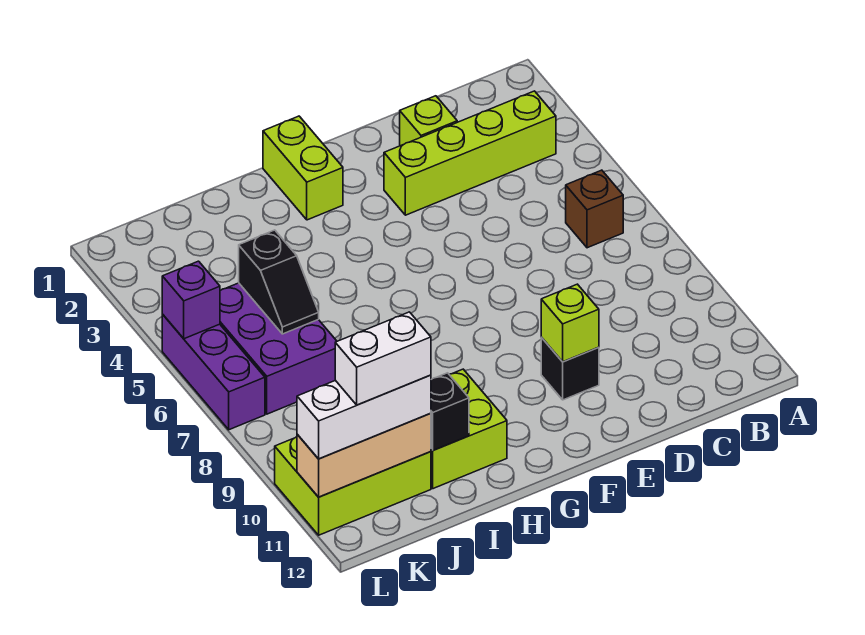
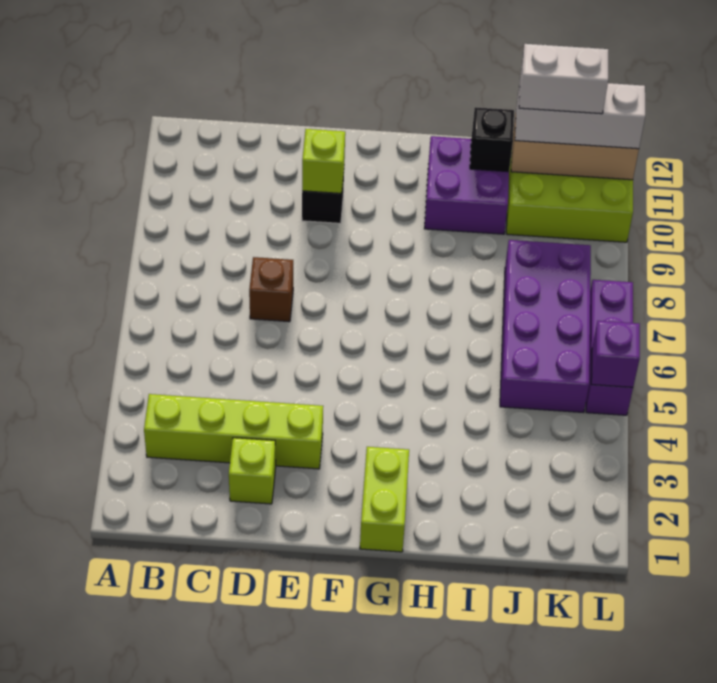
brown brick B6 level 1 -> brown brick D7 level 1
lime brick H10:I11 level 1 -> purple brick H10:I11 level 1
purple brick J5:K7 level 1 -> purple brick J5:K8 level 1
black slope J5:J6 level 2 top 5 -> none

